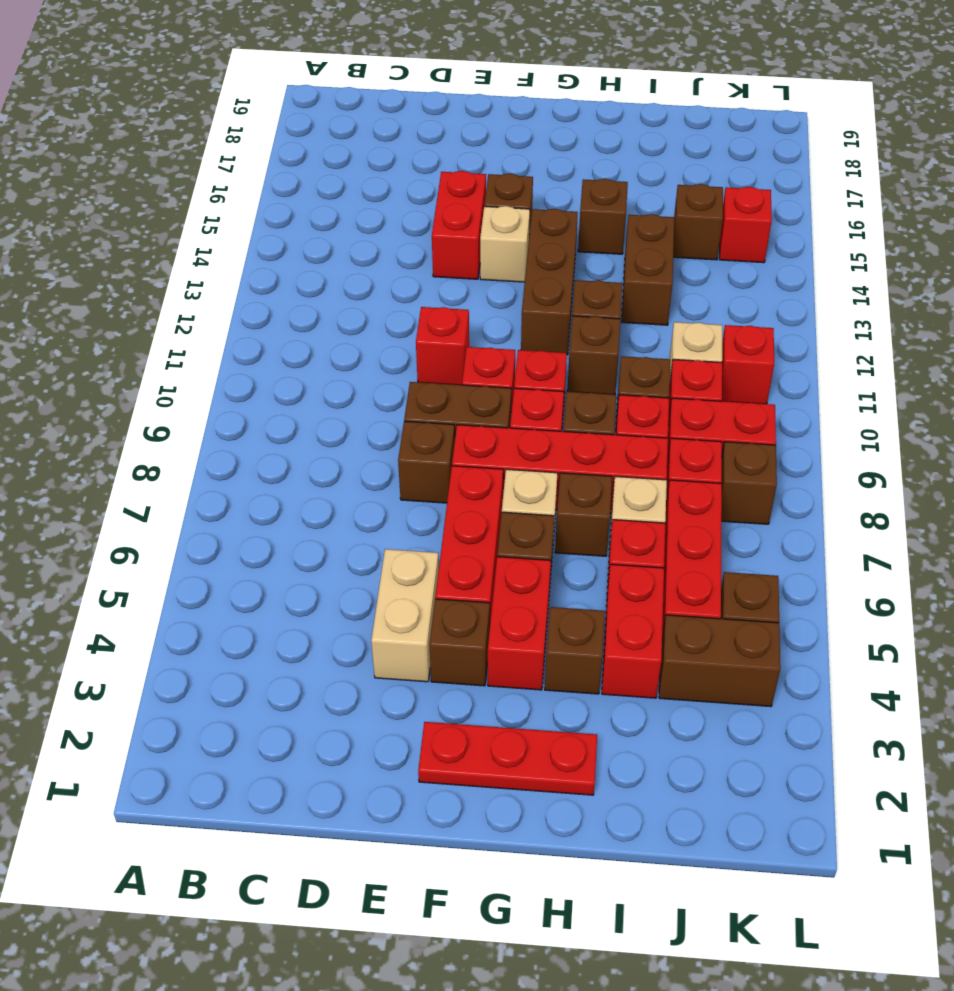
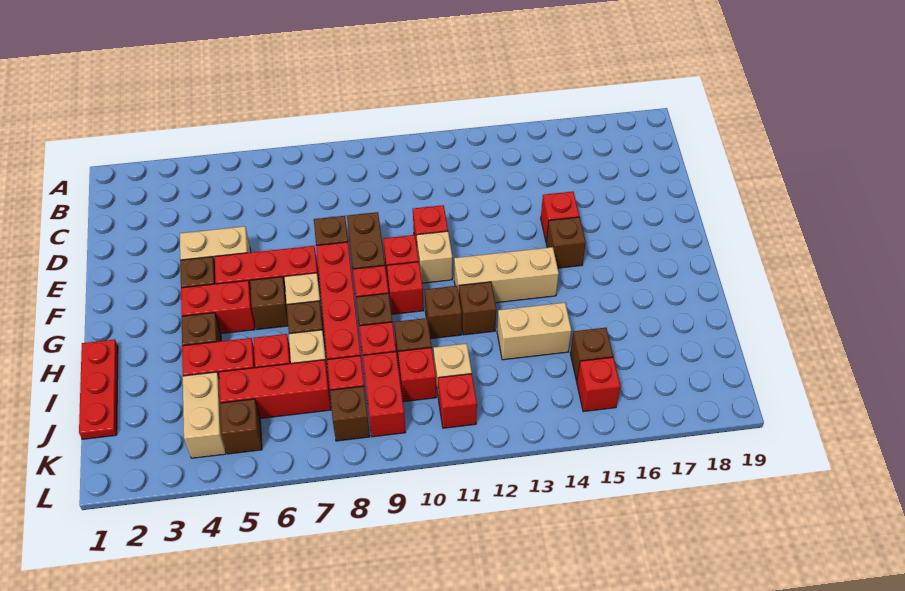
red brick E14:E15 level 1 -> red brick E15 level 1
red plate F2:H2 level 1 -> red plate H1:J1 level 1
tan brick F14 level 1 -> tan brick F11 level 1
brown brick G12:G14 level 1 -> tan brick G12:G14 level 1
brown brick H15 level 1 -> none
brown brick I13:I14 level 1 -> tan brick I13:I14 level 1
brown brick J4:K4 level 1 -> tan brick J4:K4 level 1

